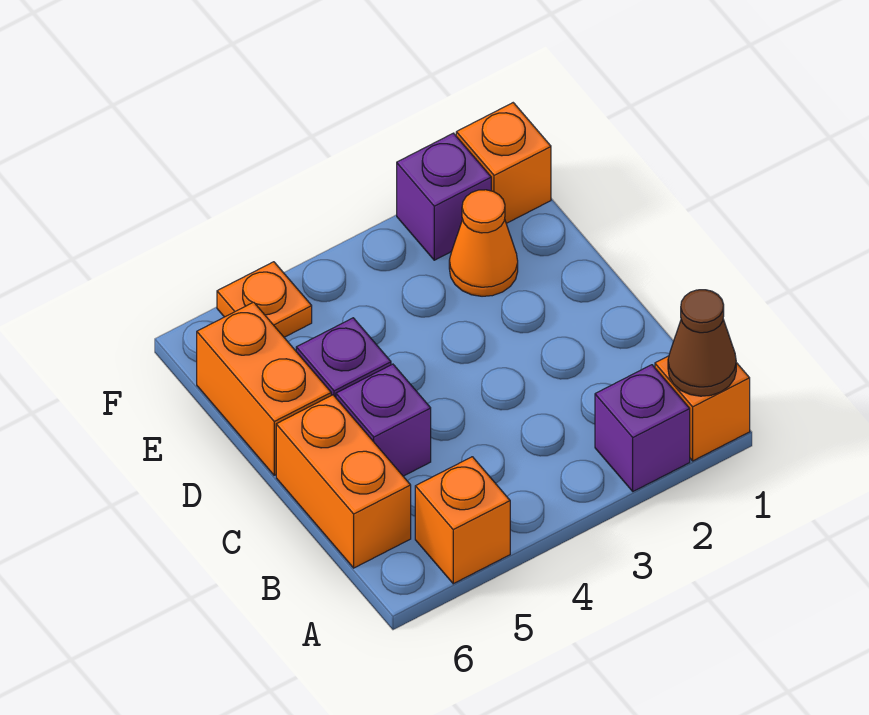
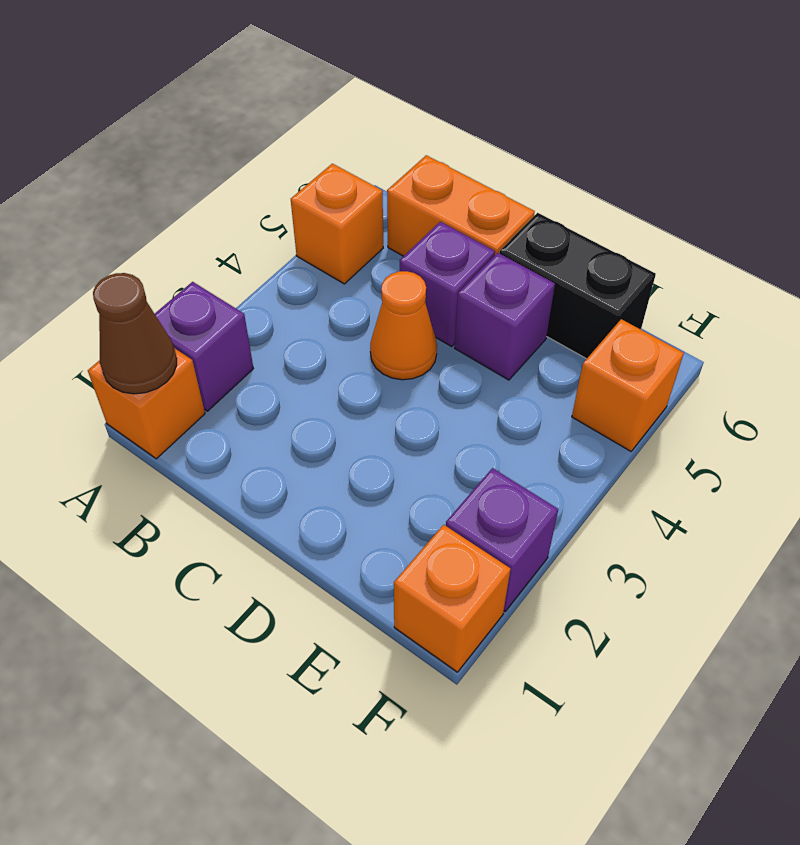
orange brick D6:E6 level 1 -> black brick D6:E6 level 1
orange cone E2 level 1 -> orange cone C4 level 1
orange plate F5 level 1 -> orange brick F5 level 1

